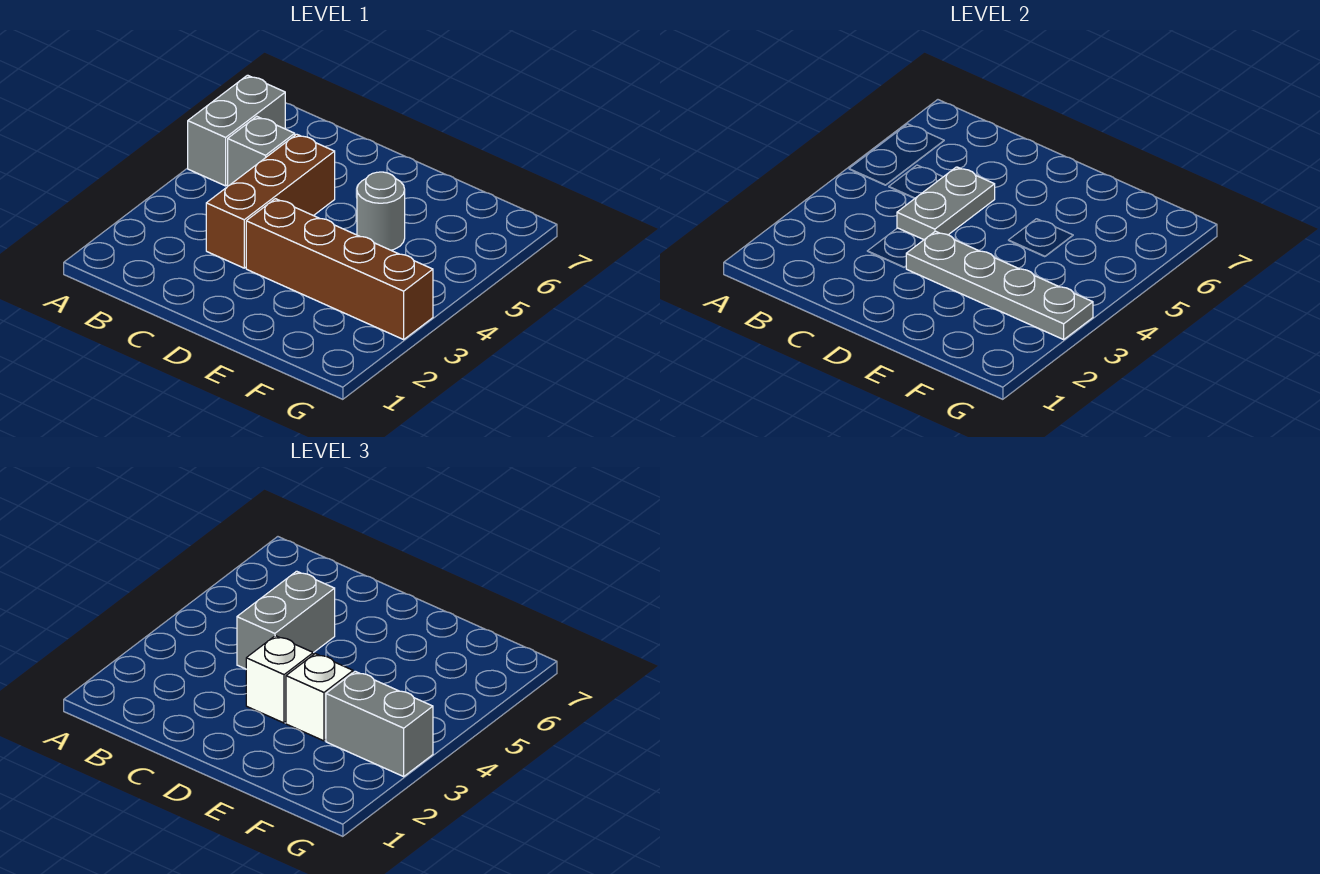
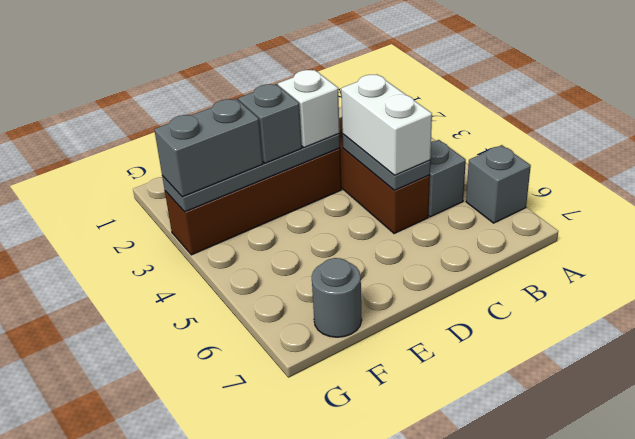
grey brick A5:A6 level 1 -> grey brick A6 level 1
grey brick C4:C5 level 3 -> white brick C4:C5 level 3
white brick E3 level 3 -> grey brick E3 level 3
grey round brick E5 level 1 -> grey round brick F7 level 1

